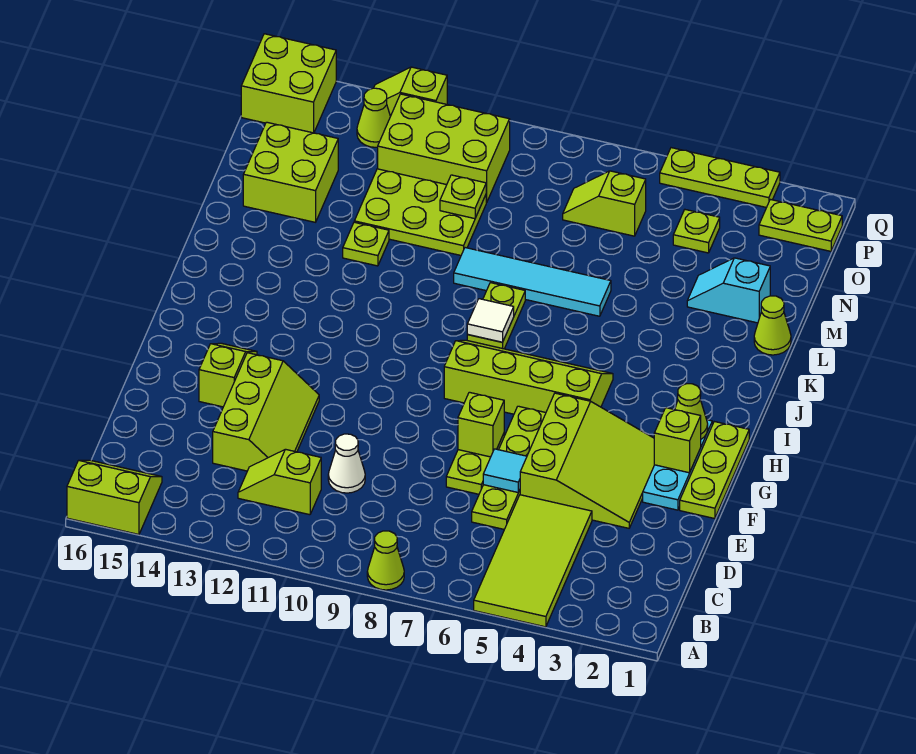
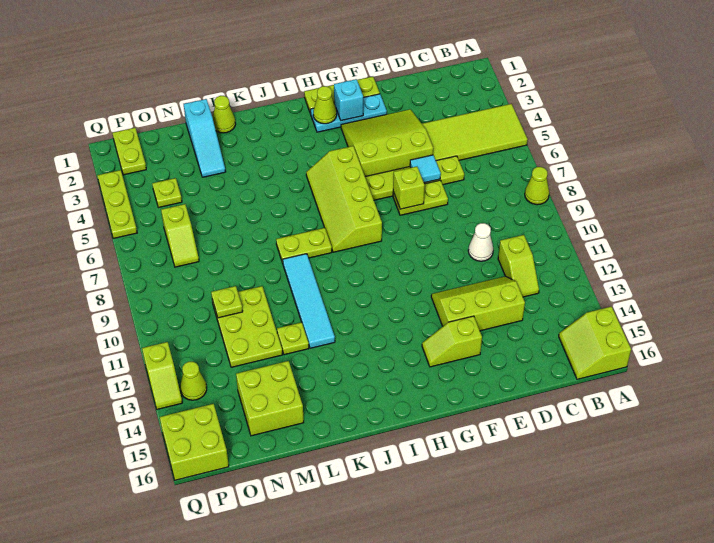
lime brick G2 level 2 -> cyan brick G2 level 2
white tile J8 level 2 -> none
cyan tile L6:L9 level 1 -> cyan tile K9:K12 level 1
cyan slope M2:M3 level 1 top 2 -> cyan slope M1:M3 level 1 top 1
lime brick O10:P12 level 1 -> none

